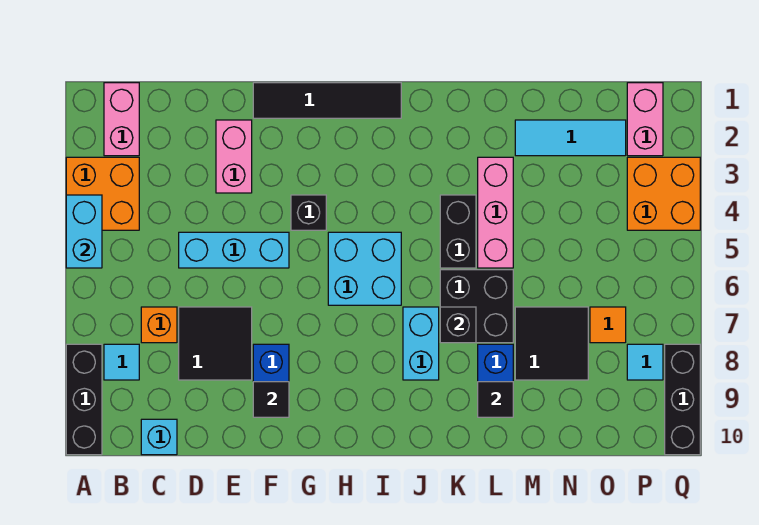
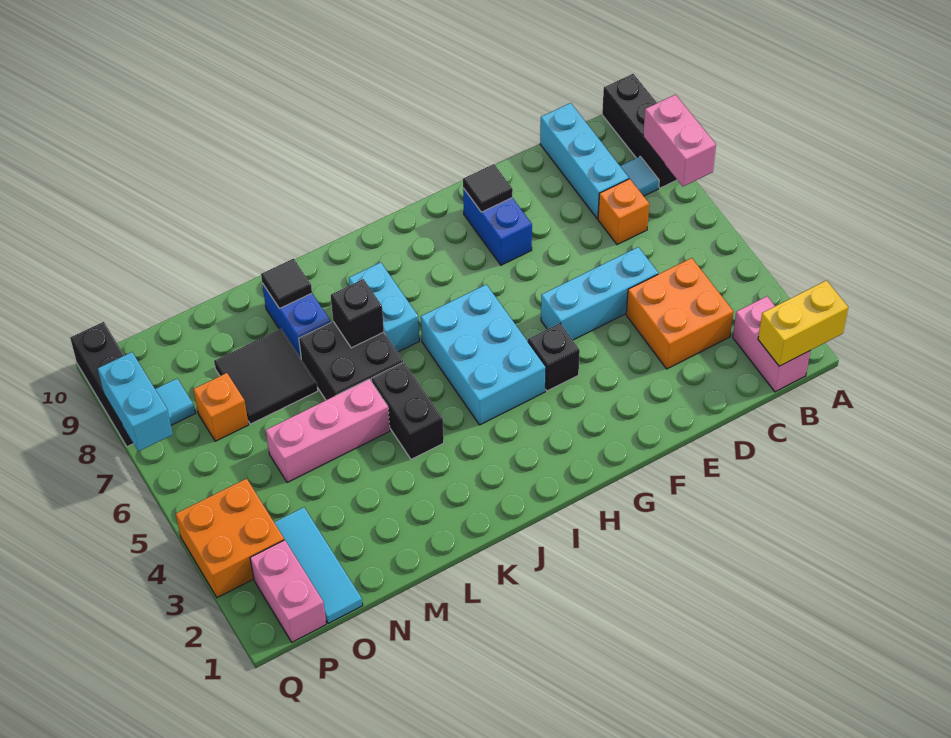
none -> yellow brick A1:B1 level 2
orange brick A3:B4 level 1 -> orange brick C3:D4 level 1
cyan brick A4:A5 level 2 -> cyan brick Q7:Q8 level 2
cyan brick C10 level 1 -> cyan brick C8:C10 level 1
black tile D7:E8 level 1 -> none
pink brick E2:E3 level 1 -> pink brick A7:A8 level 2
black tile F1:I1 level 1 -> none
cyan brick H5:I6 level 1 -> cyan brick H4:I6 level 1
pink brick L3:L5 level 1 -> pink brick L5:N5 level 1
cyan tile M2:O2 level 1 -> cyan tile O1:O3 level 1
orange tile O7 level 1 -> orange brick O7 level 1

